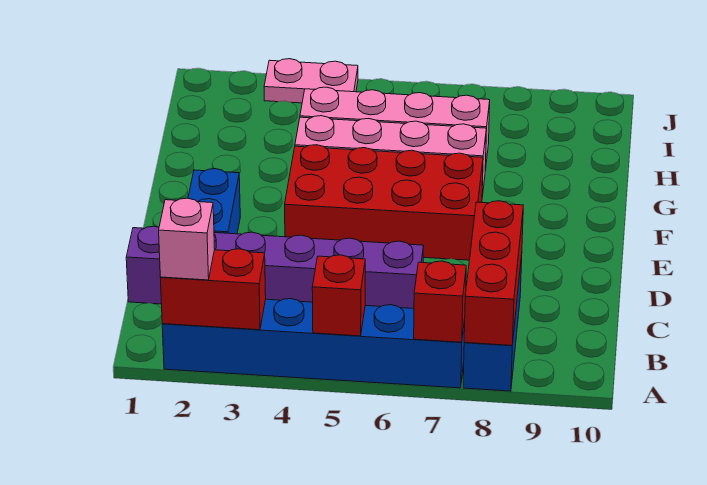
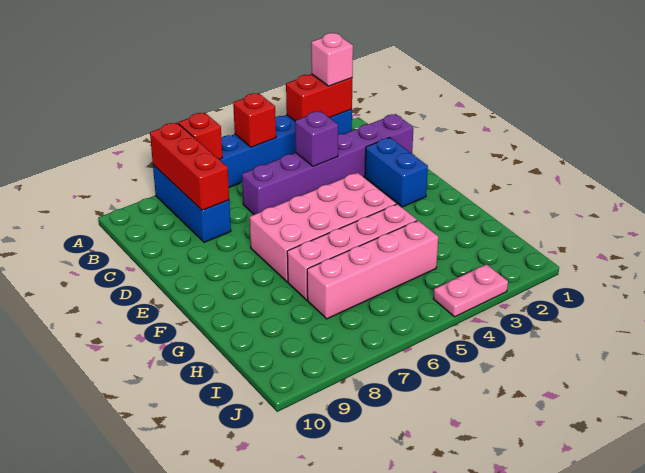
none -> purple brick C4 level 2
red brick E4:F7 level 1 -> pink brick E4:F7 level 1

